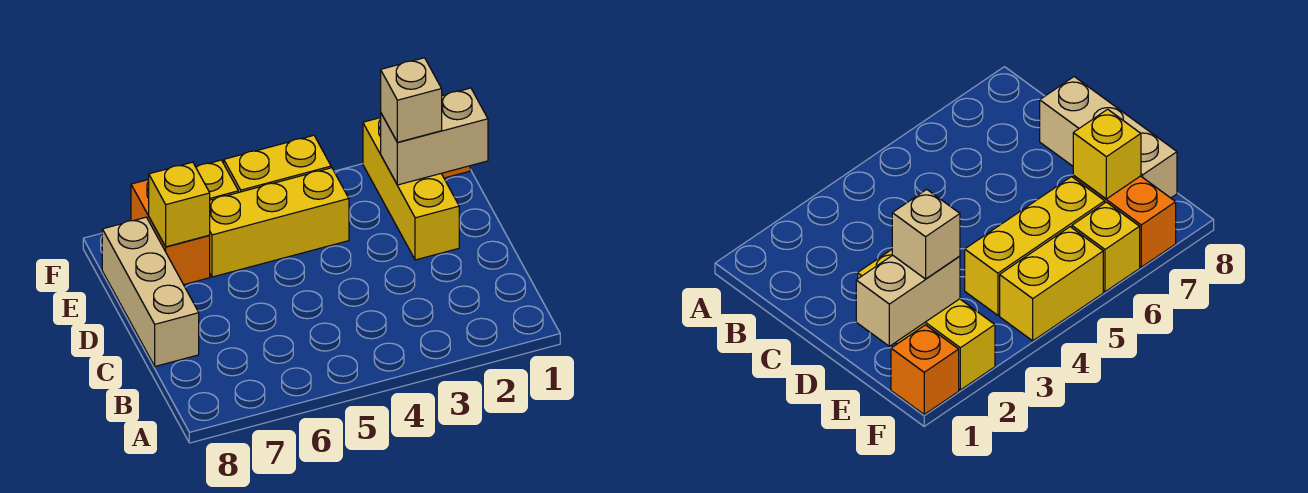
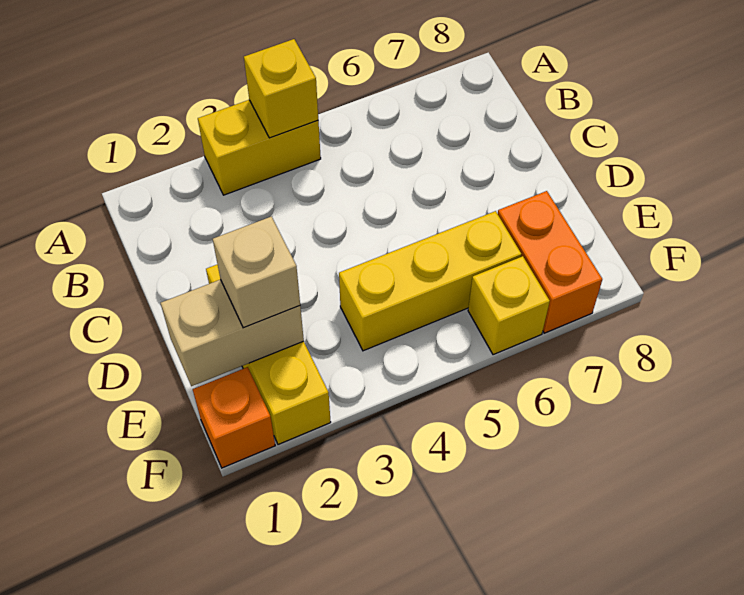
tan brick C8:E8 level 1 -> none
yellow brick E7 level 2 -> yellow brick A4 level 2
yellow brick F4:F5 level 1 -> yellow brick A3:A4 level 1

